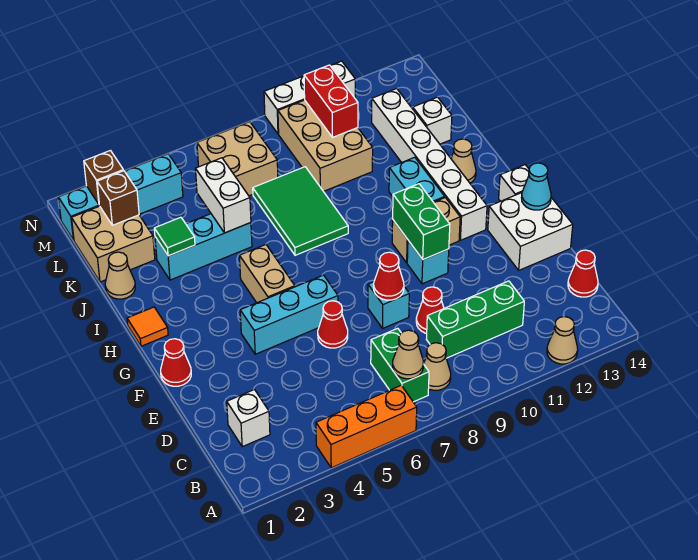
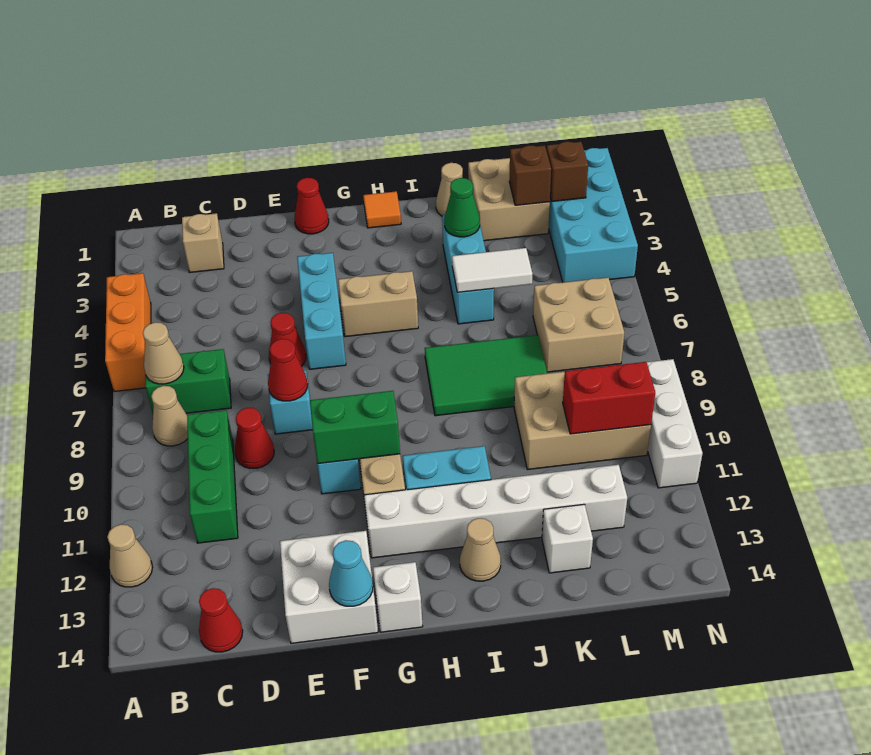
white brick C2 level 1 -> tan brick C2 level 1
green tile J3 level 2 -> green cone J3 level 2
white brick J5:K5 level 2 -> white tile J5:K5 level 2
cyan brick M1:M4 level 1 -> cyan brick M1:N4 level 1

